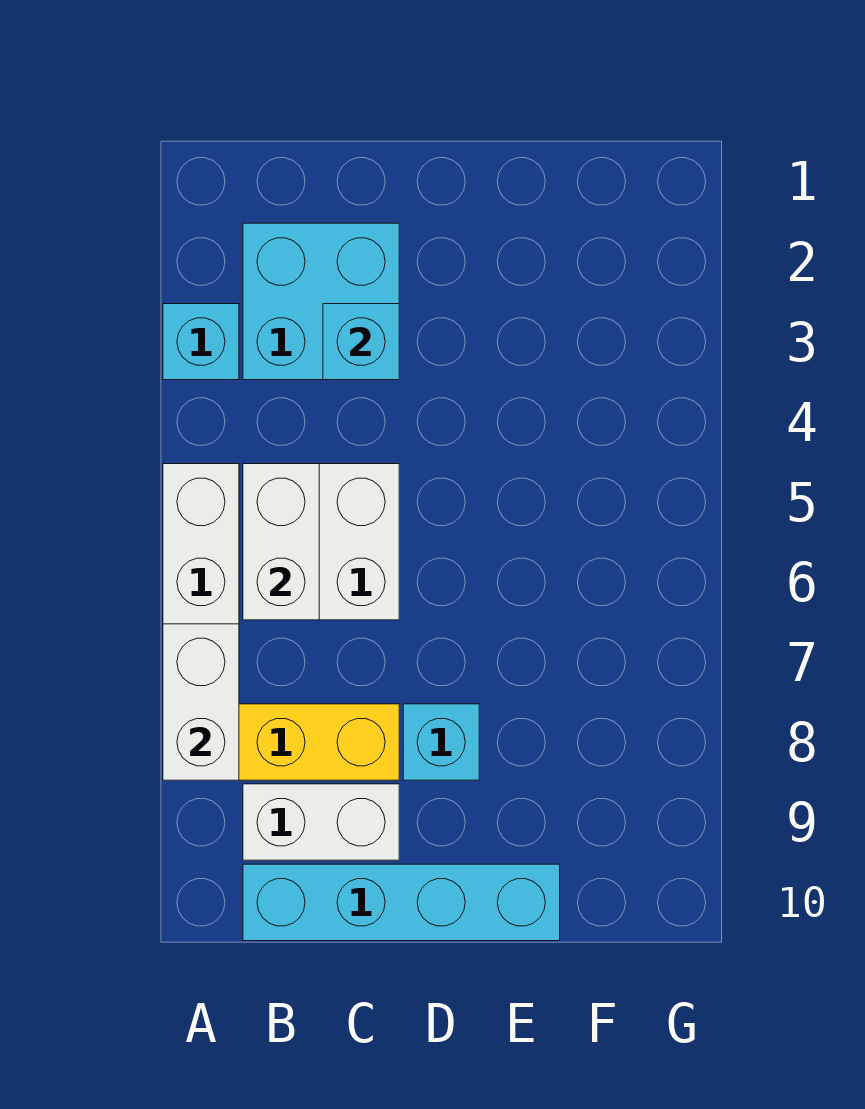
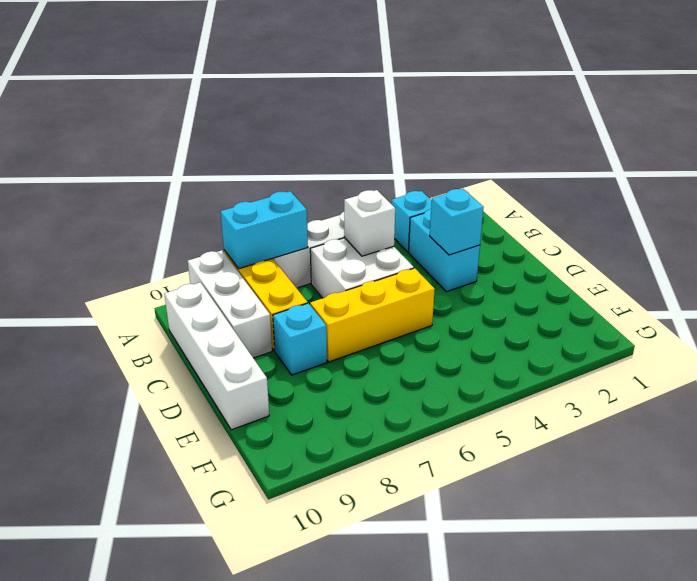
white brick A7:A8 level 2 -> cyan brick A7:A8 level 2
cyan brick B2:C3 level 1 -> cyan brick B3:C3 level 1
white brick B5:B6 level 2 -> white brick B5 level 2
white brick B9:C9 level 1 -> white brick A9:C9 level 1
cyan brick B10:E10 level 1 -> white brick B10:E10 level 1
none -> yellow brick D5:D7 level 1

